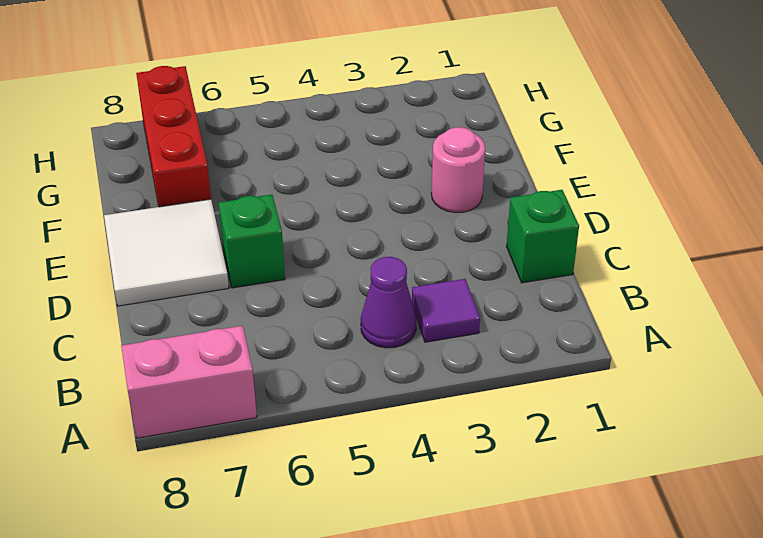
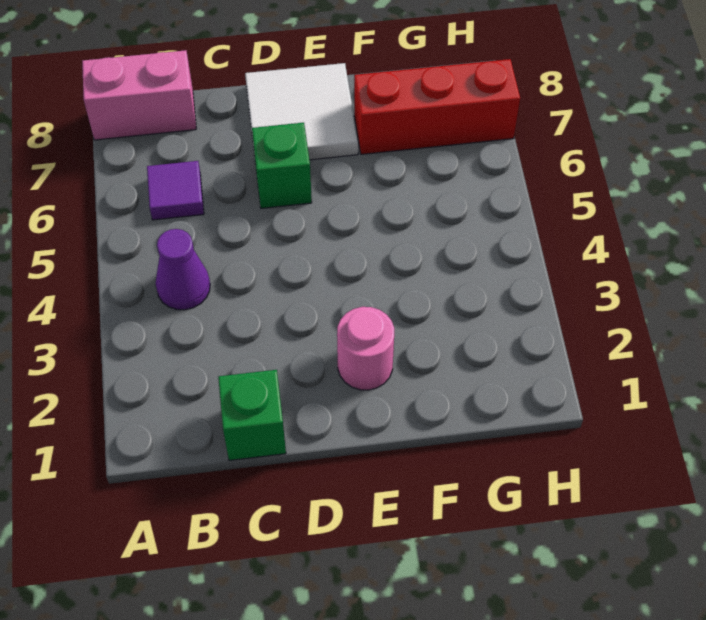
pink brick A7:A8 level 1 -> pink brick A8:B8 level 1
purple tile B3 level 1 -> purple tile B6 level 1

